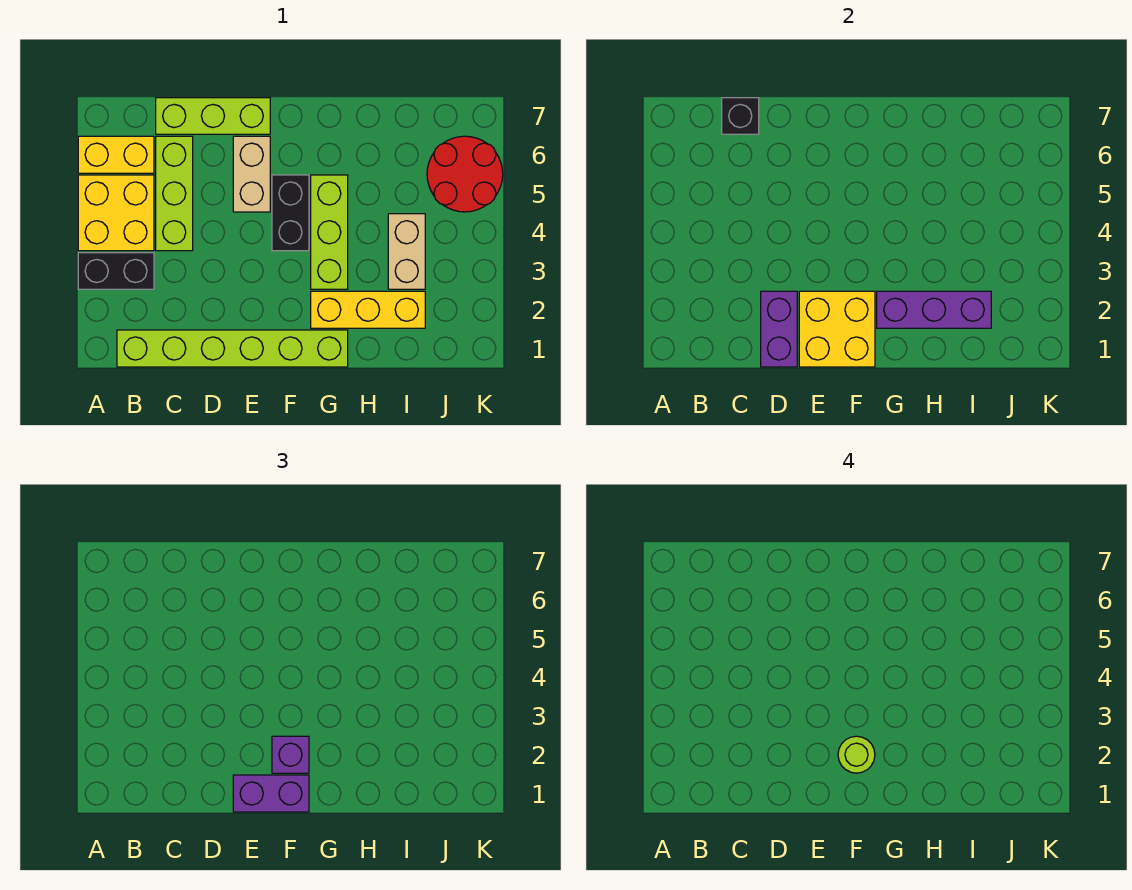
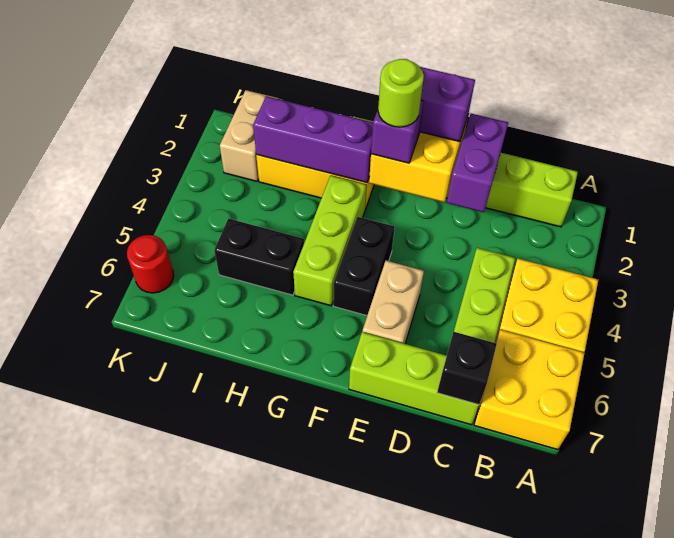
black brick A3:B3 level 1 -> black brick H5:I5 level 1
yellow brick A6:B6 level 1 -> yellow brick A6:B7 level 1
tan brick I3:I4 level 1 -> tan brick J1:J2 level 1
red round brick J5:K6 level 1 -> red round brick K6 level 1

